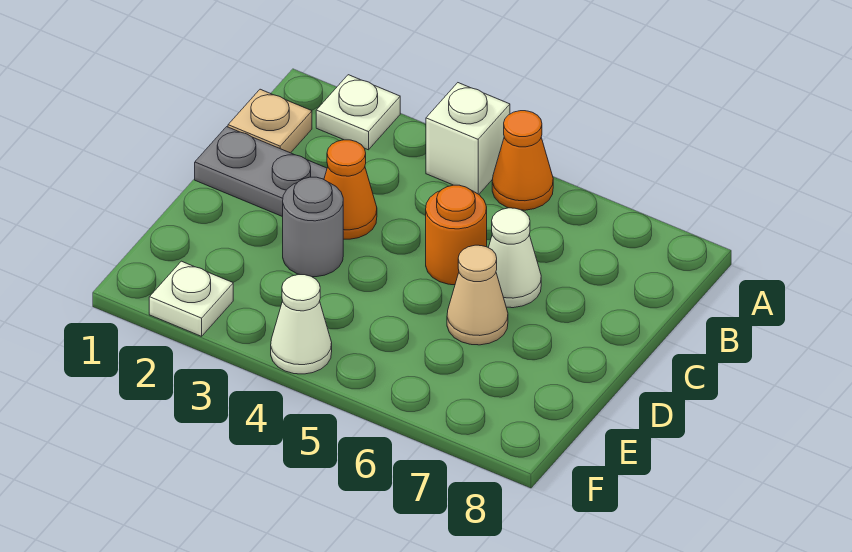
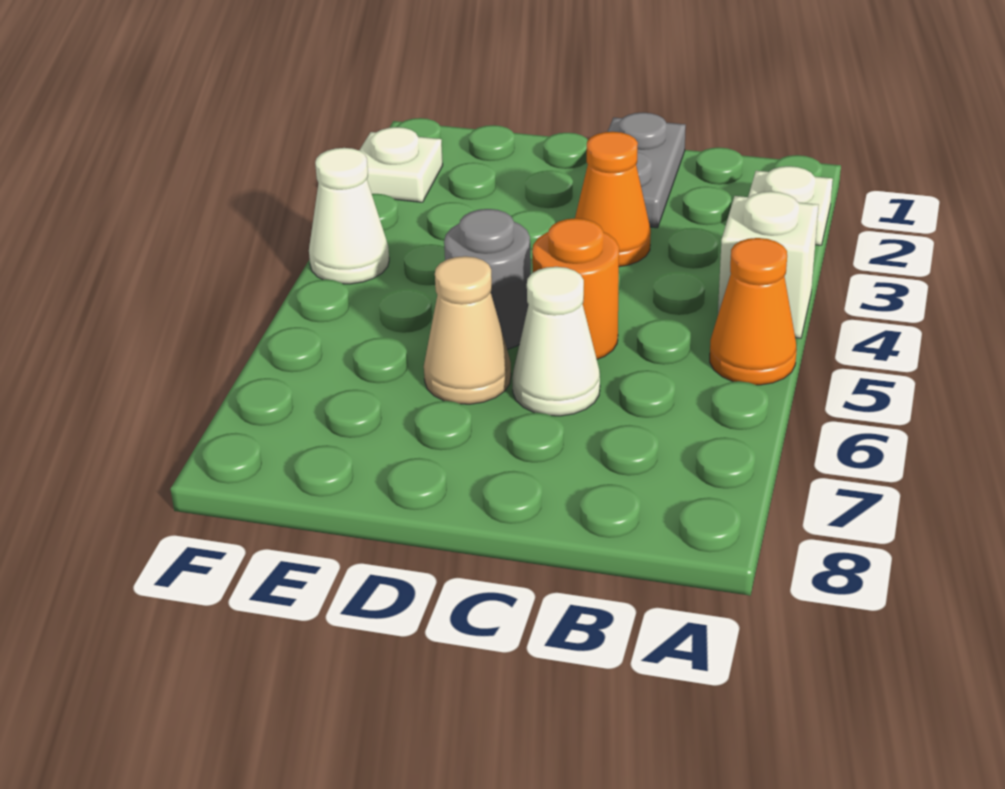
tan plate B1 level 1 -> none
grey round brick D3 level 1 -> grey round brick D5 level 1

